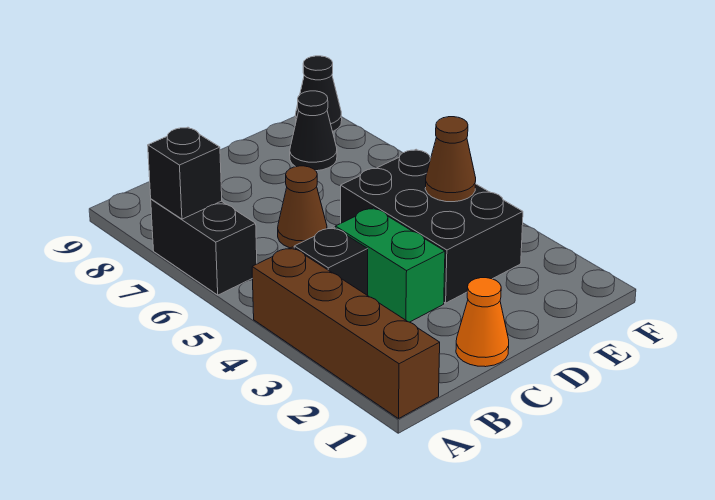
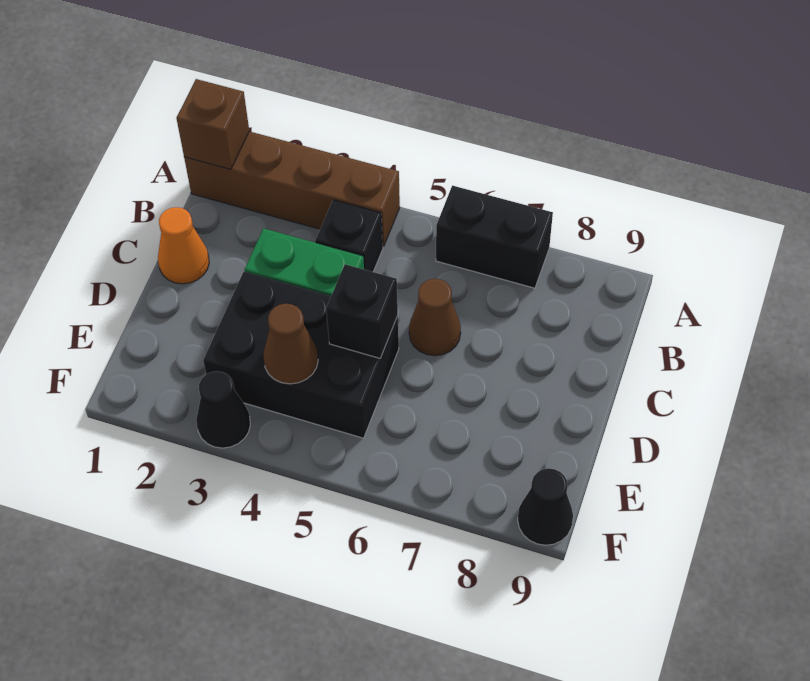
none -> brown brick A1 level 2
black brick A7 level 2 -> black brick D5 level 2
black cone E8 level 1 -> black cone F3 level 1

